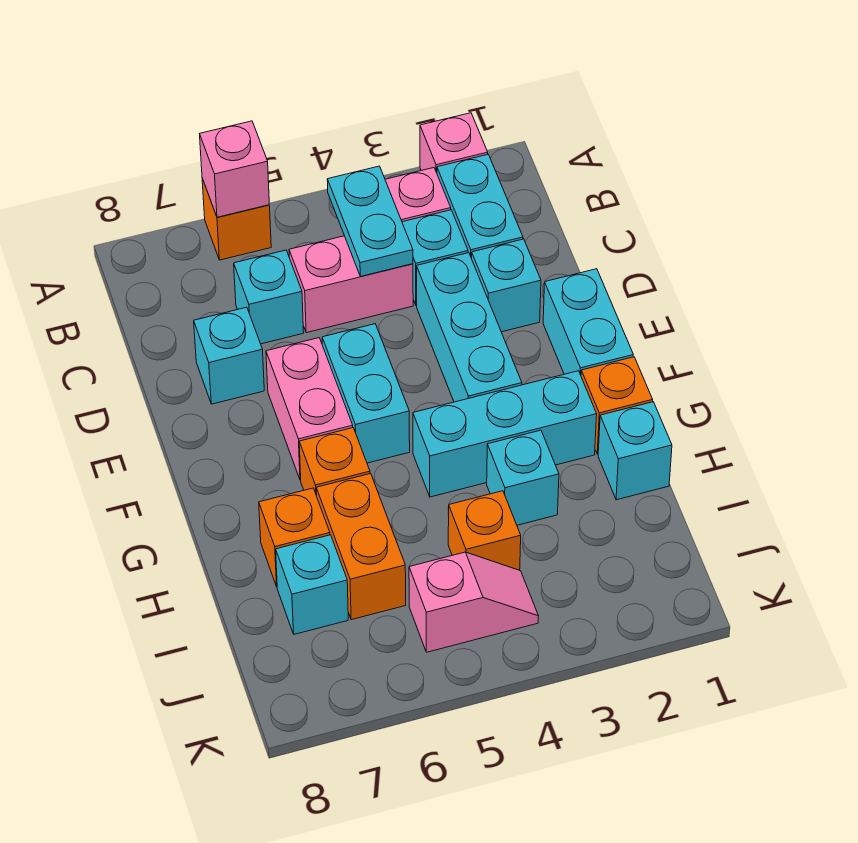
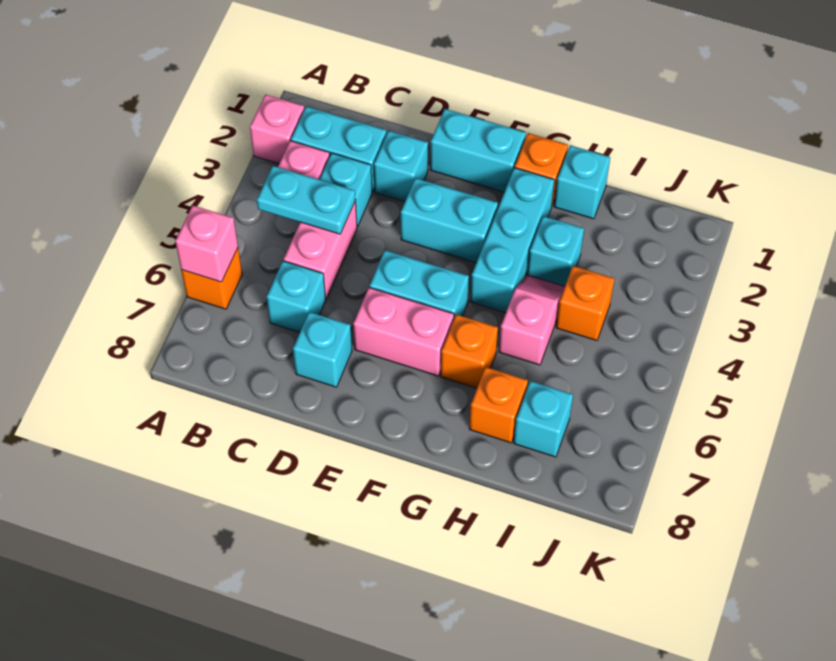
cyan brick D3:F3 level 1 -> cyan brick E3:F3 level 1
orange brick H6:I6 level 1 -> none
pink slope J4:J5 level 1 top 5 -> pink slope H4:H5 level 1 top 5

